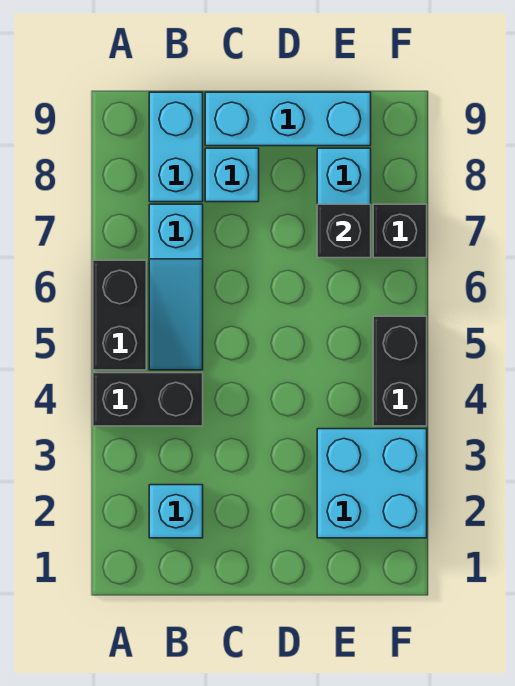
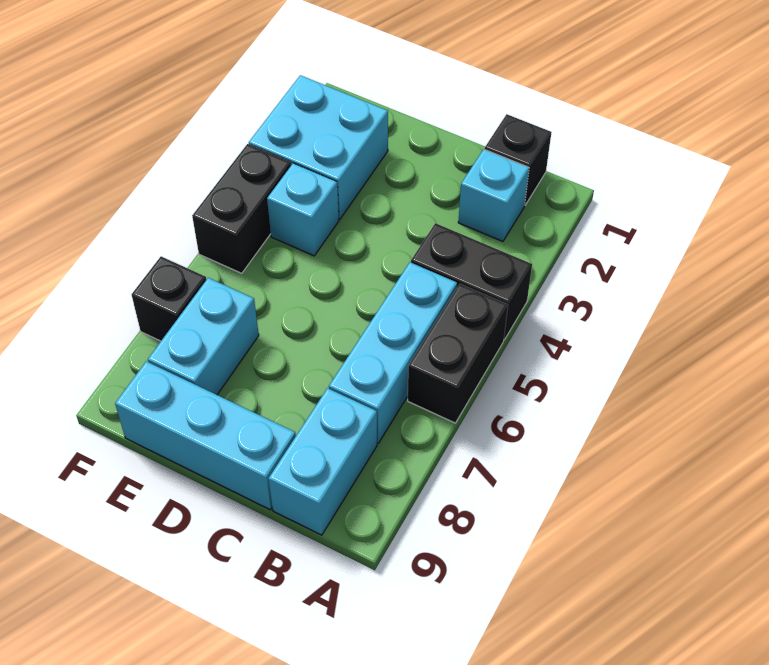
cyan slope B5:B7 level 1 top 7 -> cyan brick B5:B7 level 1
cyan brick C8 level 1 -> cyan brick E4 level 1
black brick E7 level 2 -> black brick B1 level 1

